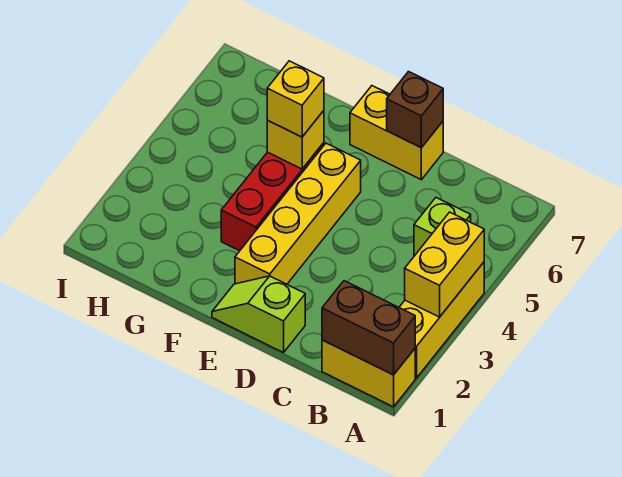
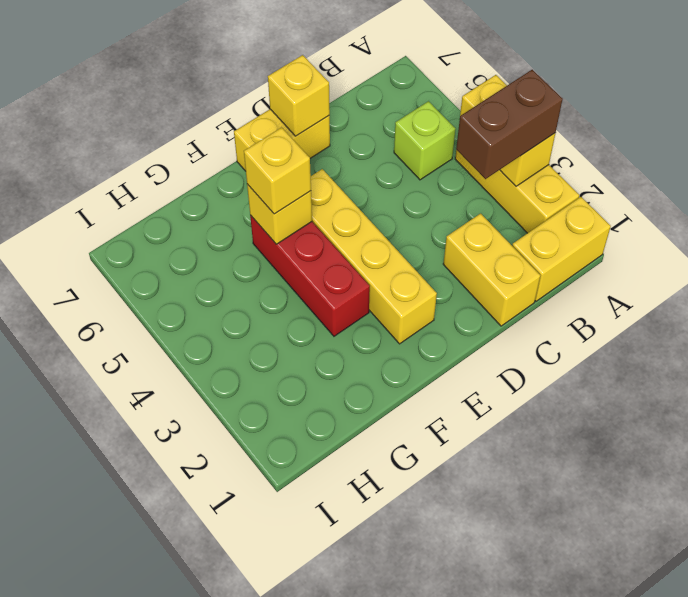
brown brick A1:B1 level 2 -> brown brick A3:B3 level 3
none -> yellow brick C1:C2 level 1
lime slope D1:E1 level 1 top D -> none
brown brick D7 level 2 -> yellow brick D7 level 2

